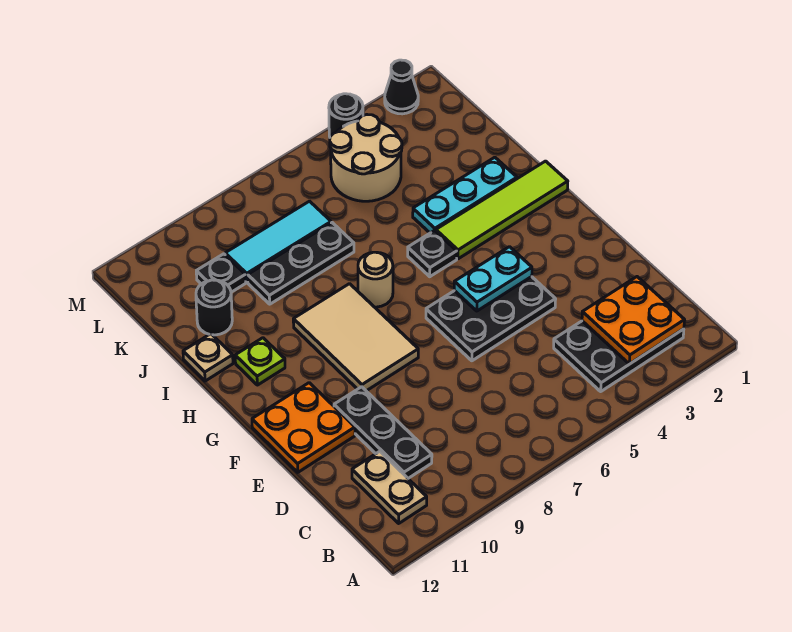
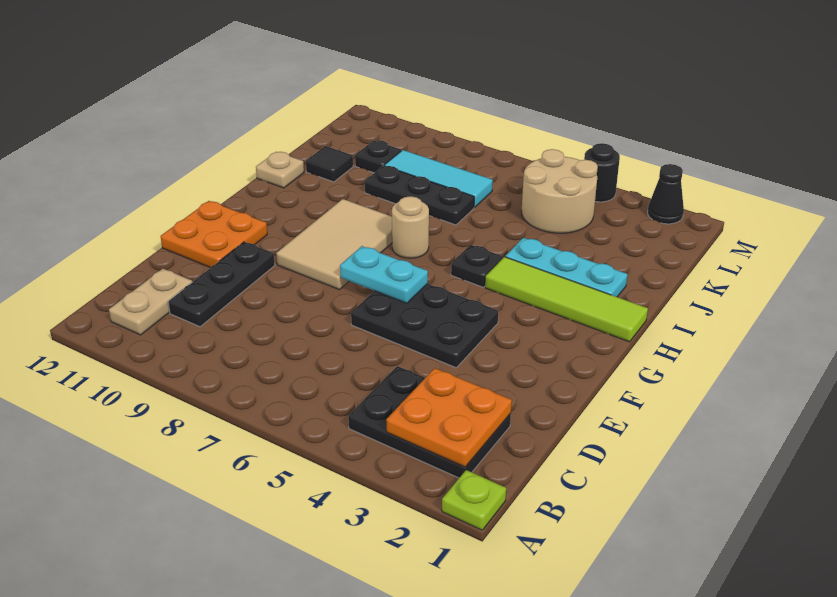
cyan plate F4:F5 level 2 -> cyan plate F6:F7 level 2
lime plate H11 level 1 -> lime plate A1 level 1
black round brick J11 level 1 -> black tile J11 level 1

